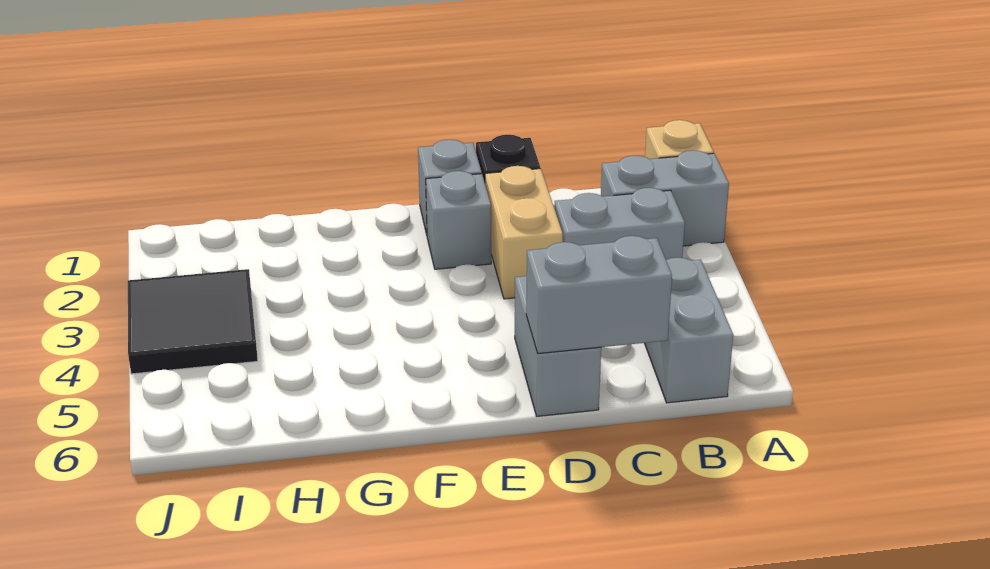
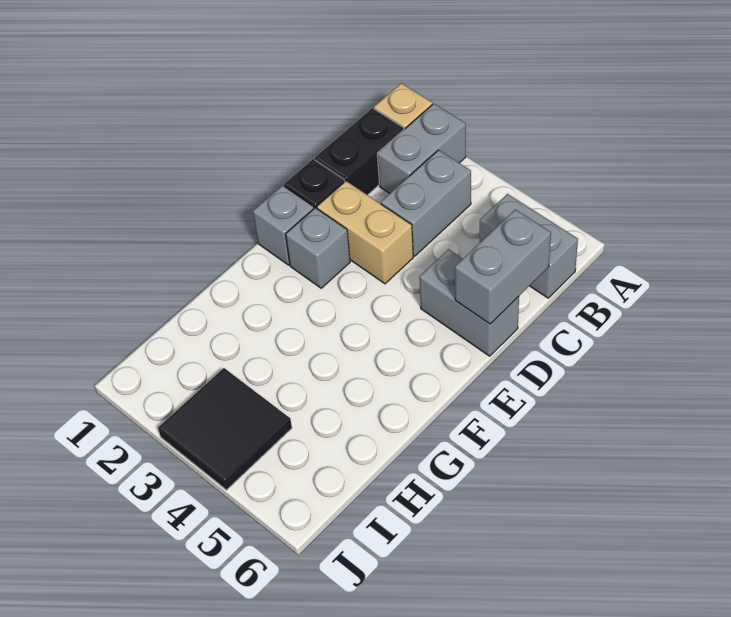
none -> black brick B1:C1 level 1

